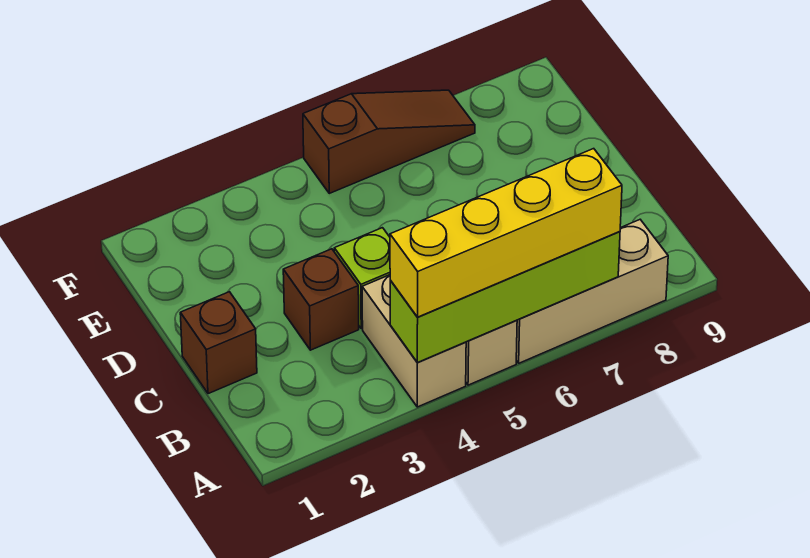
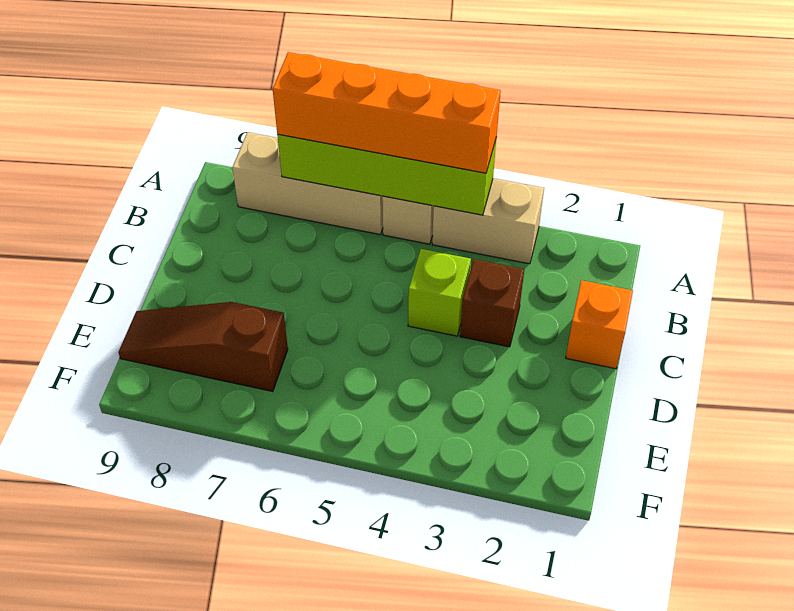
tan brick A4:B4 level 1 -> tan brick A3:A4 level 1
yellow brick A4:A7 level 3 -> orange brick A4:A7 level 3
brown brick C1 level 1 -> orange brick C1 level 1
brown slope F5:F7 level 1 top 5 -> brown slope E7:E9 level 1 top 7

